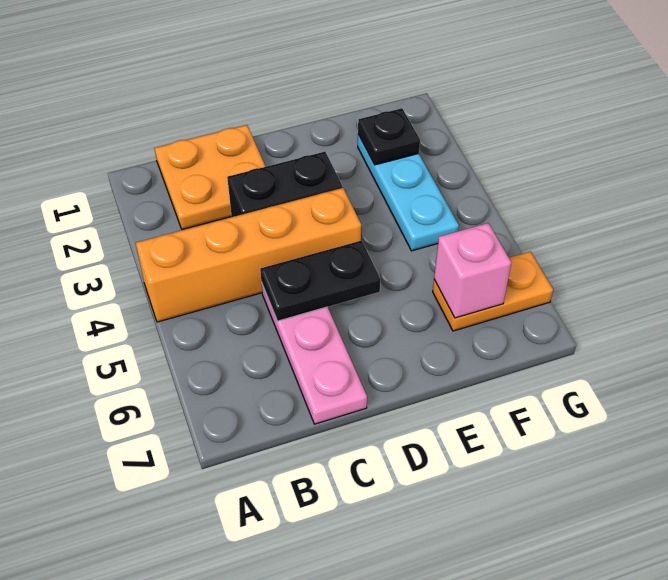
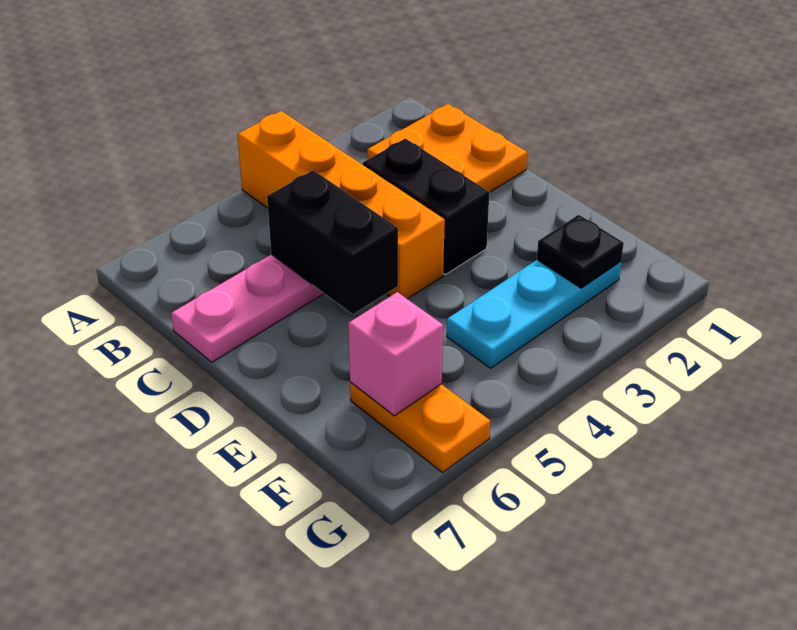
black plate C5:D5 level 2 -> black brick C5:D5 level 2

